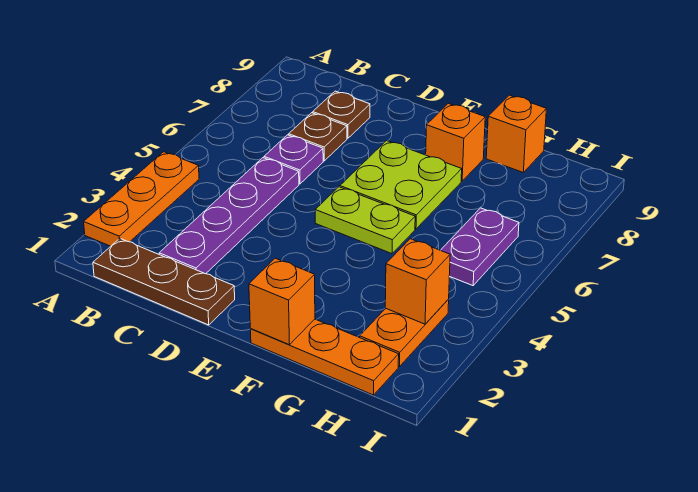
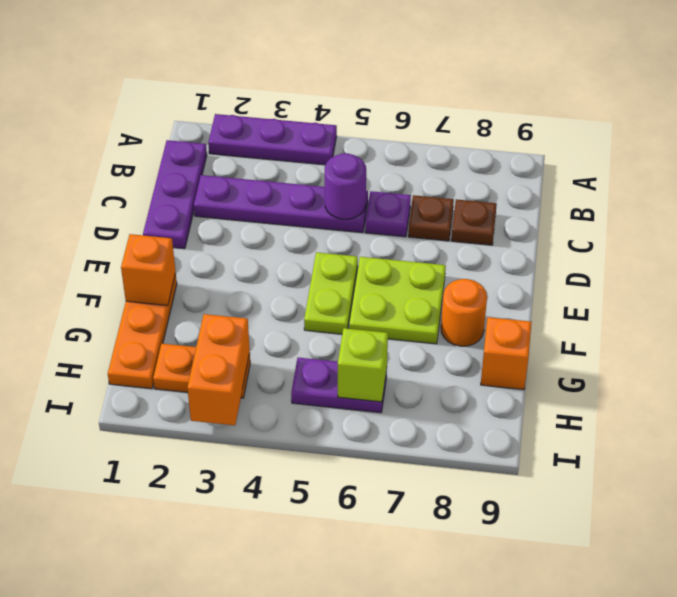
orange plate A2:A4 level 1 -> purple plate A2:A4 level 1
brown plate B1:D1 level 1 -> purple plate B1:D1 level 1
none -> purple round brick C5 level 2
orange brick F8 level 1 -> orange round brick F8 level 1
orange brick H3 level 2 -> orange brick H3:I3 level 2
none -> lime brick H6 level 2

